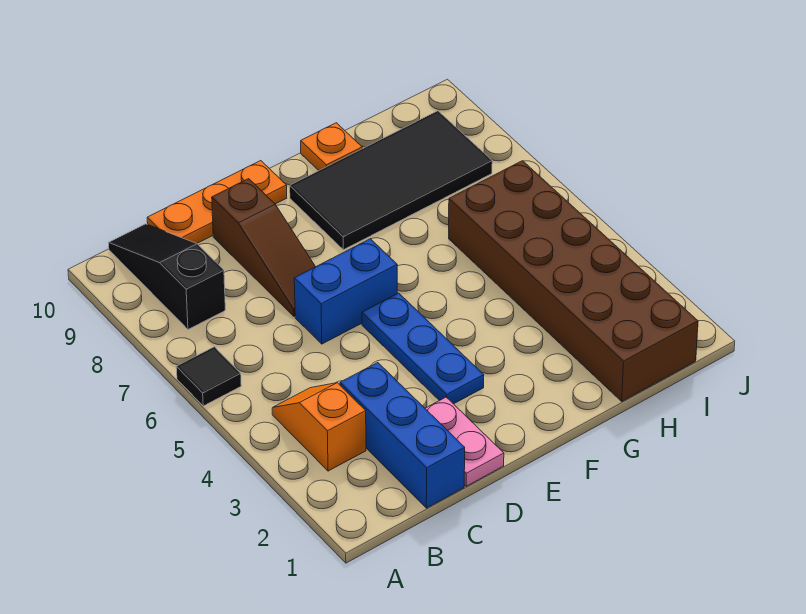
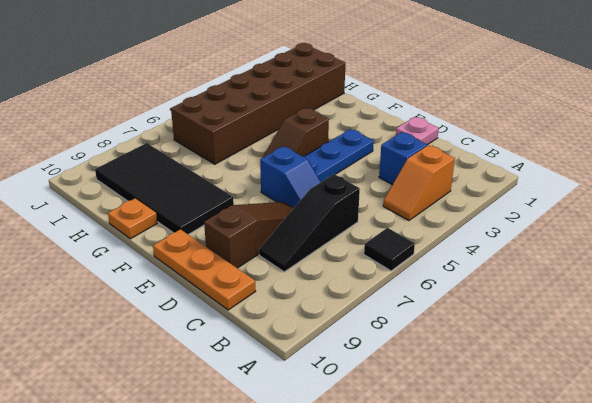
black slope B8:B10 level 1 top 8 -> black slope C6:C8 level 1 top 6
blue brick C1:C3 level 1 -> blue brick C3 level 1
pink plate D1:D2 level 1 -> pink plate D1 level 1
blue brick D6:E6 level 1 -> blue slope D6:E6 level 1 top E
none -> brown slope F4:F5 level 1 top 4

